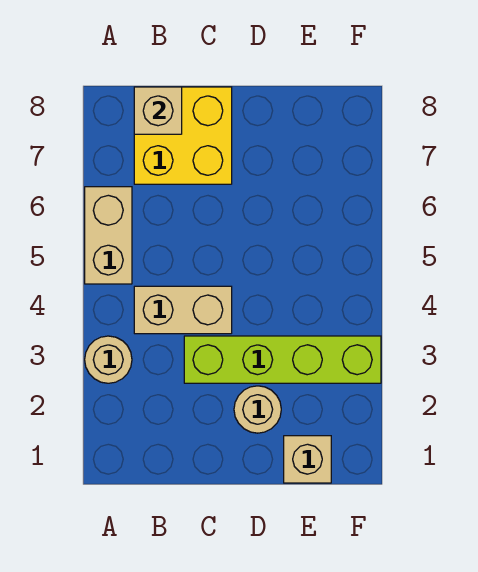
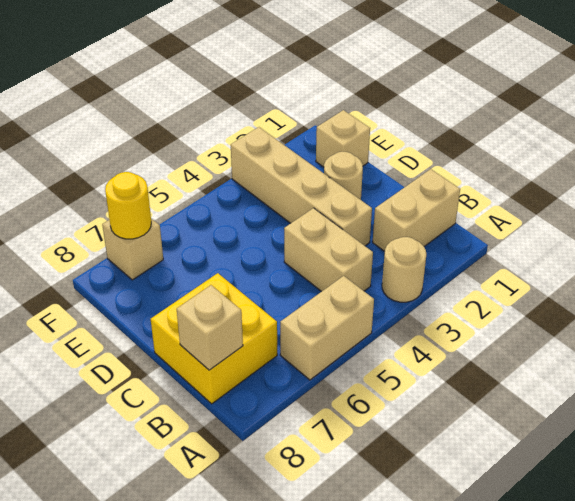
none -> tan brick B1:B2 level 1
lime brick C3:F3 level 1 -> tan brick C3:F3 level 1
none -> tan brick F7 level 1
none -> yellow round brick F7 level 2

